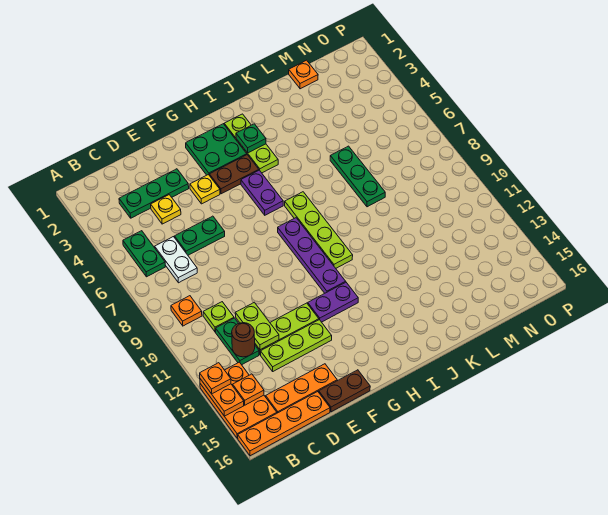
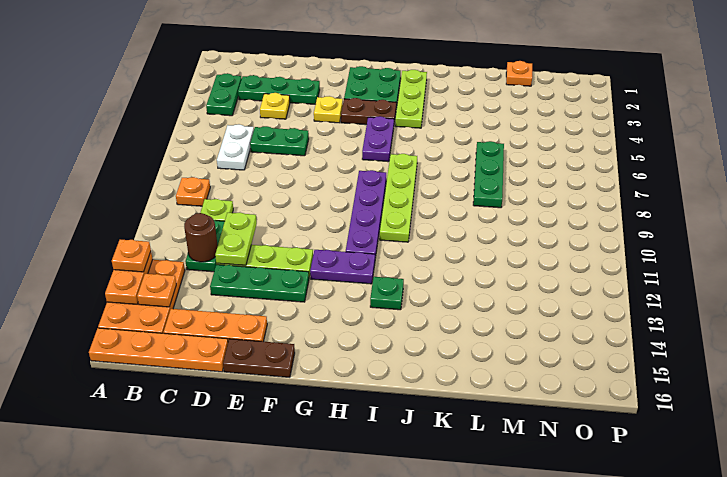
green plate B5:B6 level 1 -> green plate B3:B4 level 1
lime plate D13:F13 level 1 -> green plate D13:F13 level 1
green plate I3 level 2 -> green plate I13 level 1

